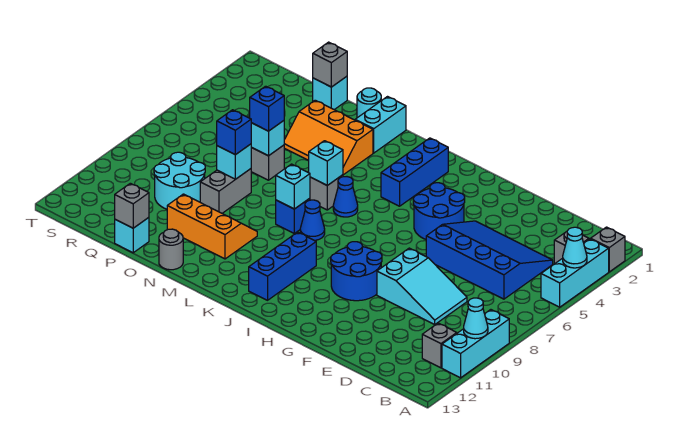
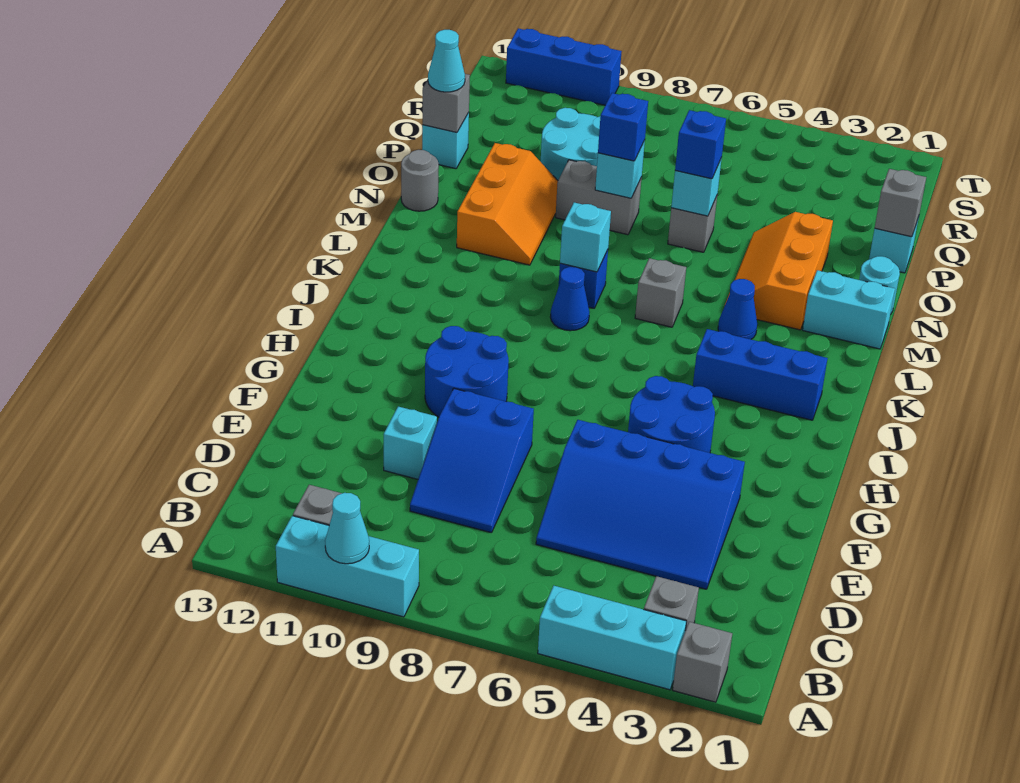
cyan cone A4 level 2 -> cyan cone P13 level 3
blue slope C4:F6 level 1 top 6 -> blue slope D3:F6 level 1 top F
cyan slope D8:F9 level 1 top F -> blue slope D8:F9 level 1 top F
blue brick J10:J12 level 1 -> blue brick T10:T12 level 1
blue cone K6 level 1 -> blue cone L4 level 1
cyan brick L6 level 2 -> cyan brick E10 level 1

